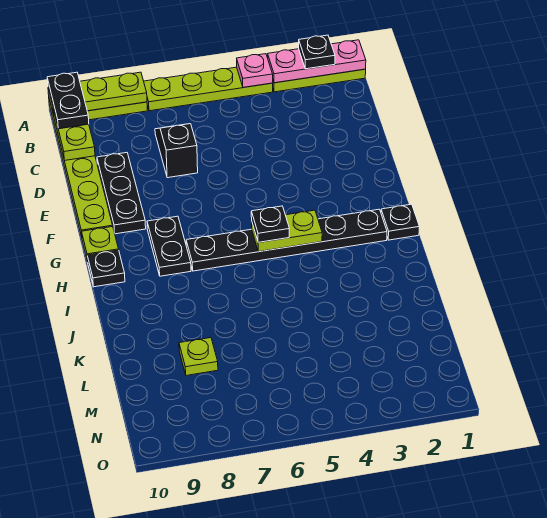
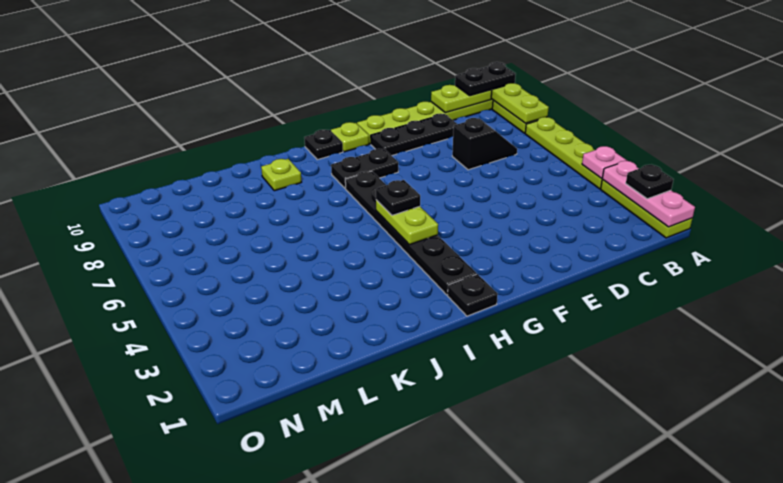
lime plate L8 level 1 -> lime plate J9 level 1

